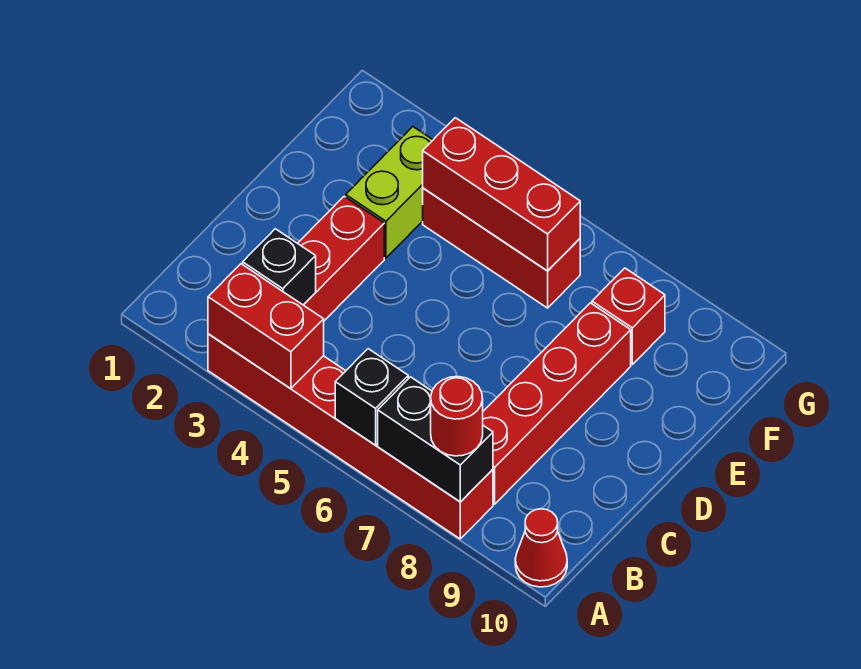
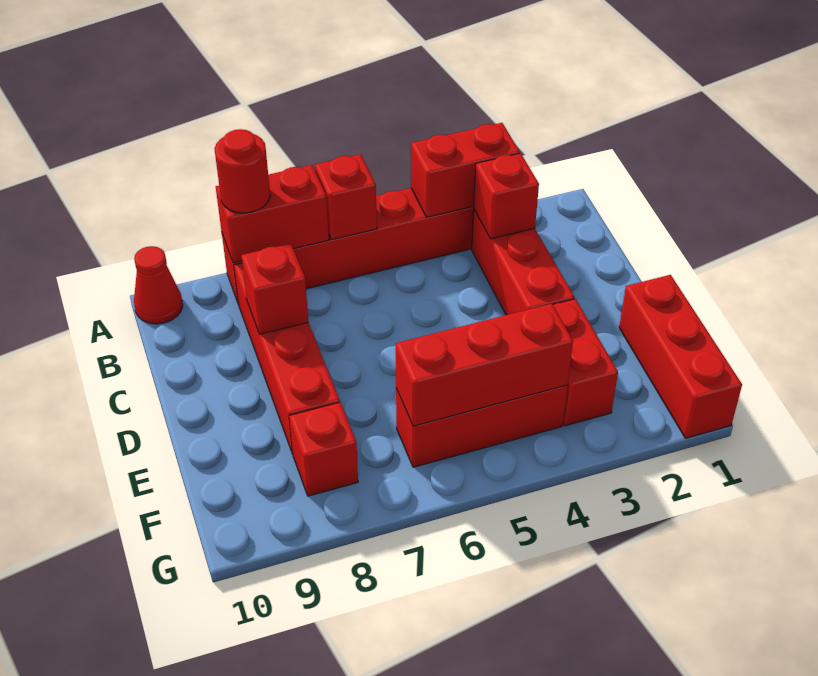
black brick A6 level 2 -> red brick A6 level 2
black brick A7:A8 level 2 -> red brick A7:A8 level 2
black brick B3 level 2 -> red brick B3 level 2
none -> red brick C8 level 2
none -> red brick E1:G1 level 1
lime brick E3:F3 level 1 -> red brick E3:F3 level 1

